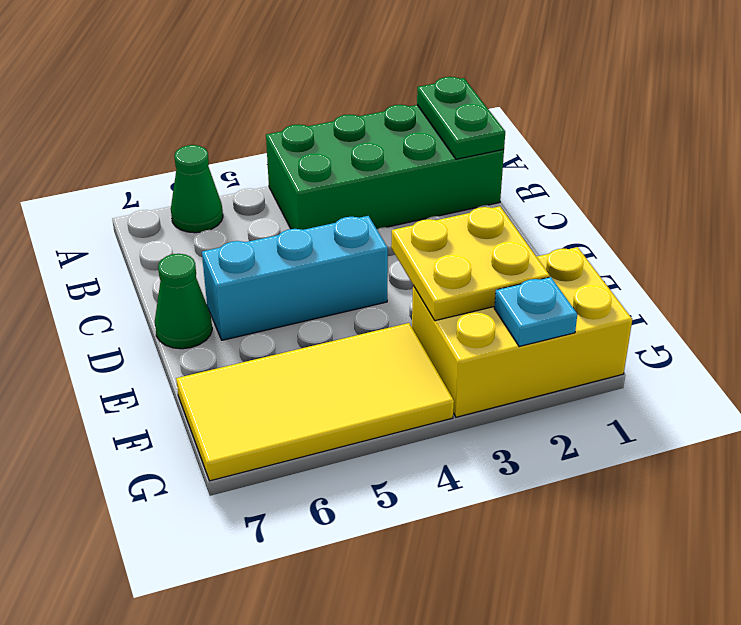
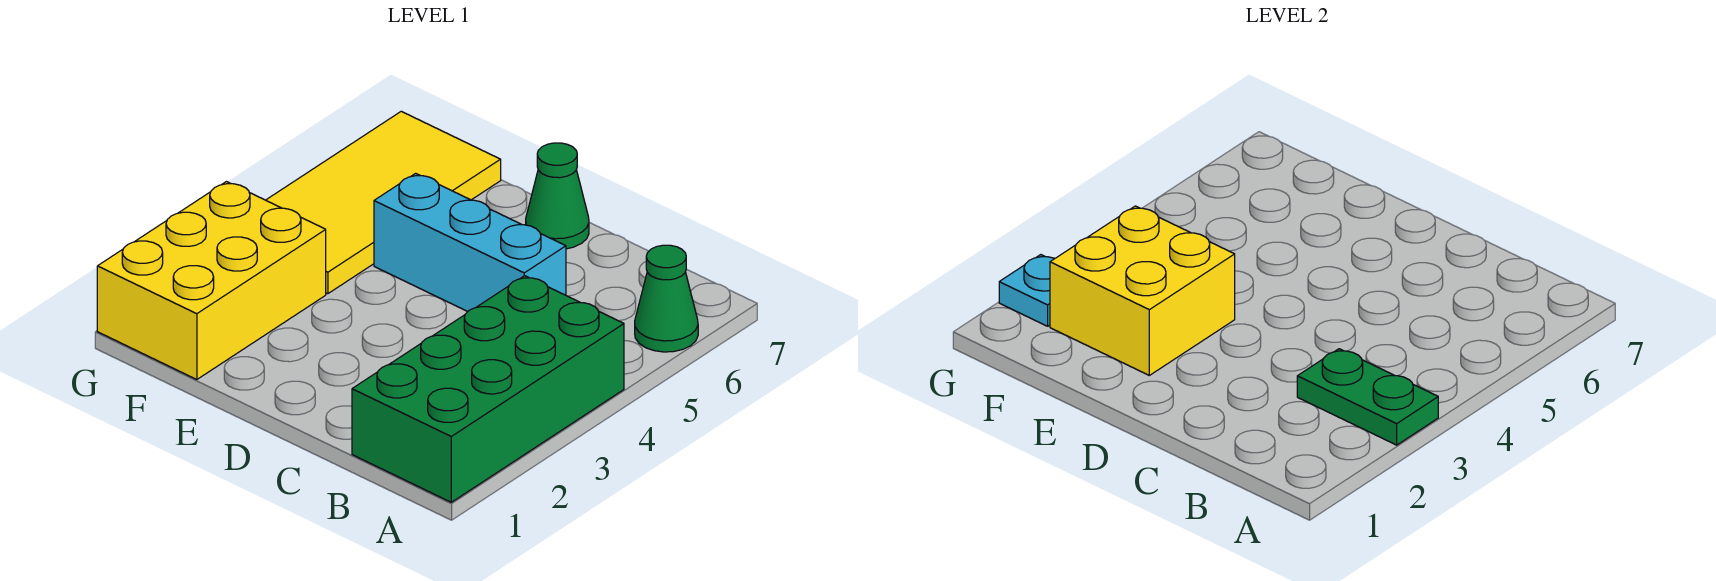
green plate A1:B1 level 2 -> green plate A3:B3 level 2
cyan brick D4:D6 level 1 -> cyan brick C5:E5 level 1
yellow plate E2:F3 level 2 -> yellow brick E2:F3 level 2

